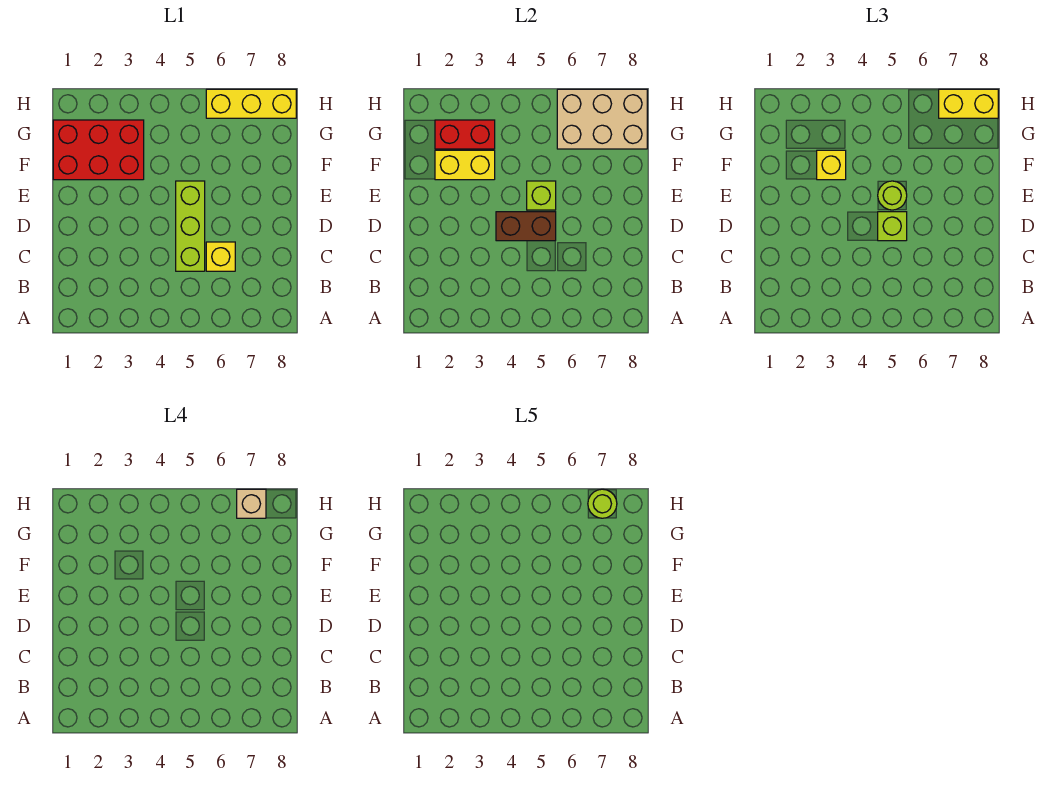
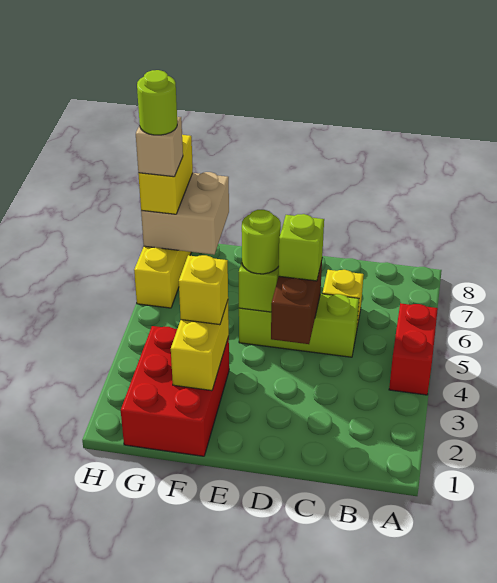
red brick G2:G3 level 2 -> red brick A4:A5 level 1
tan brick G6:H8 level 2 -> tan brick G7:H8 level 2

